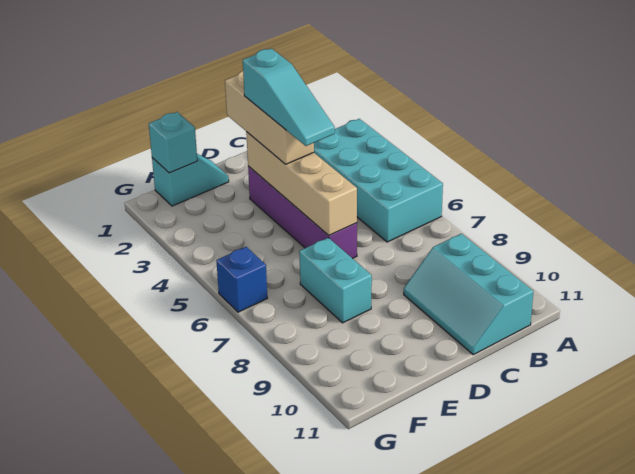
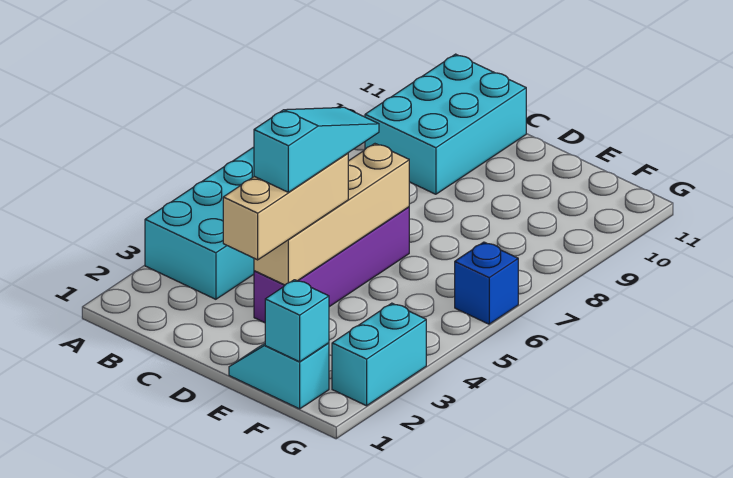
cyan slope B9:C11 level 1 top B -> cyan brick B9:C11 level 1
cyan brick E7:E8 level 1 -> cyan brick G2:G3 level 1

